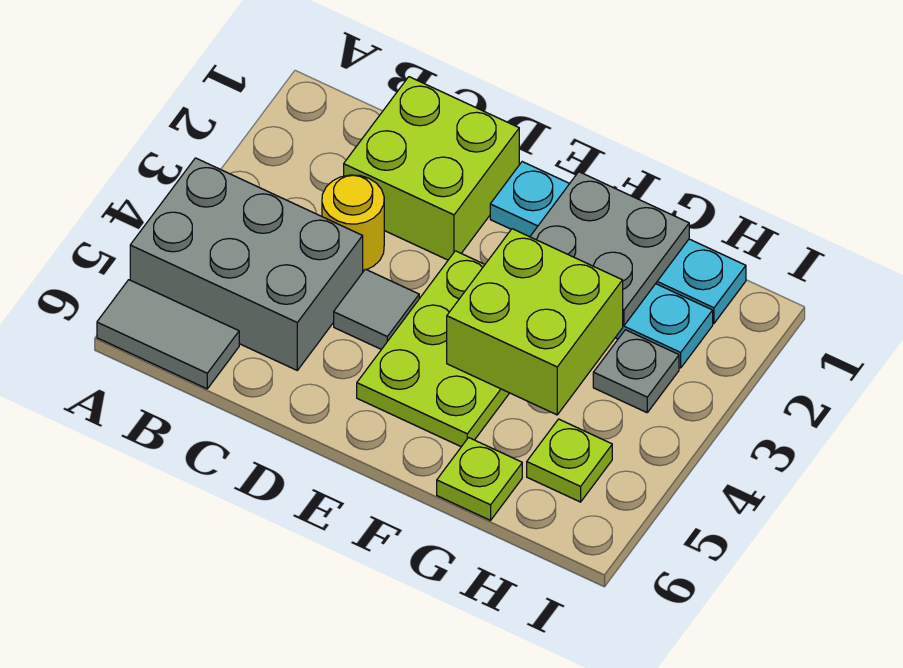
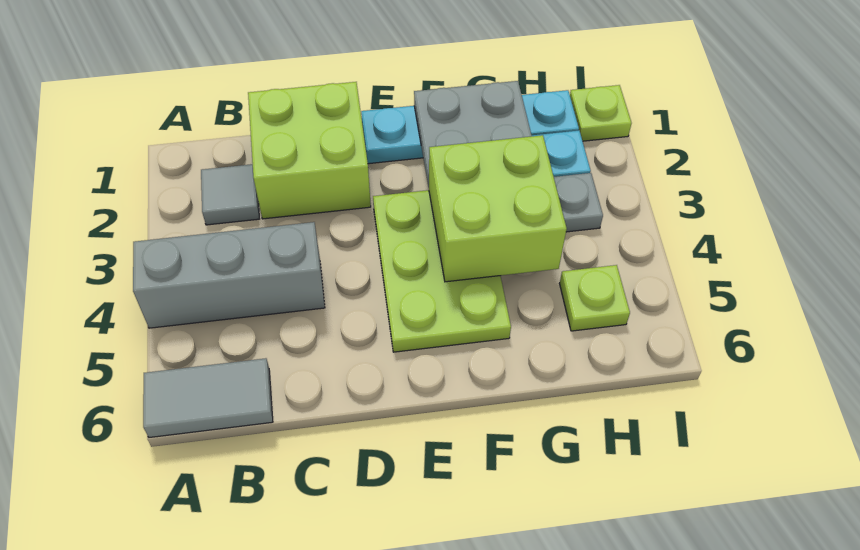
grey brick A4:C5 level 1 -> grey brick A4:C4 level 1
yellow round brick C3 level 1 -> none
grey tile D4 level 1 -> grey tile B2 level 1
lime plate G6 level 1 -> lime plate I1 level 1

